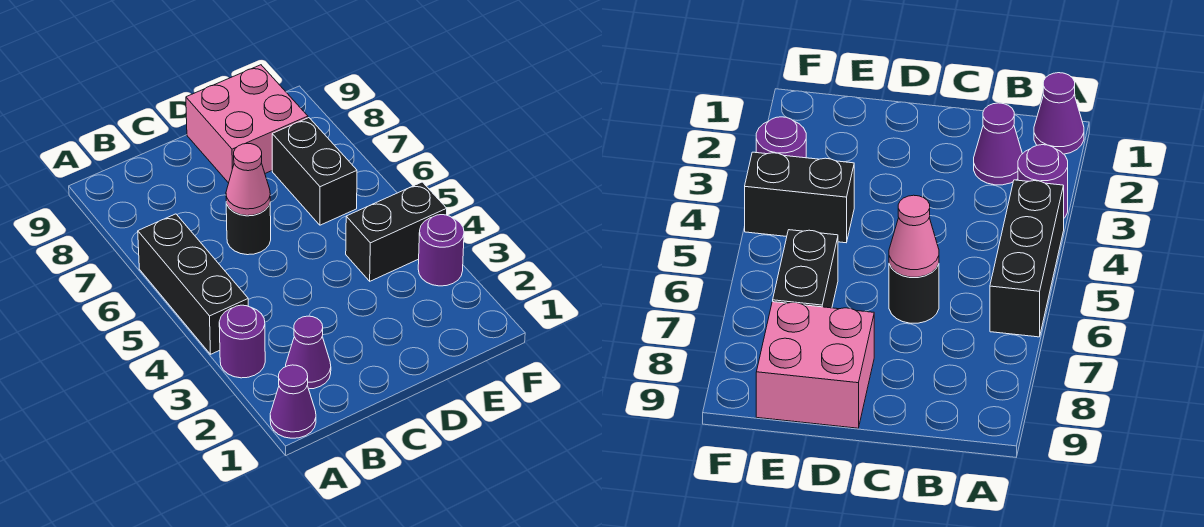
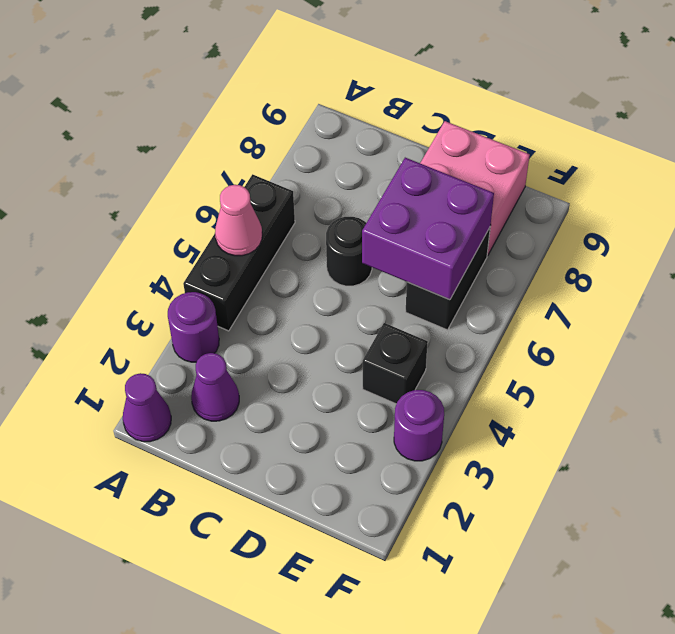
pink cone C6 level 2 -> pink cone A5 level 2
none -> purple brick D6:E7 level 2
black brick E4:F4 level 1 -> black brick E4 level 1

